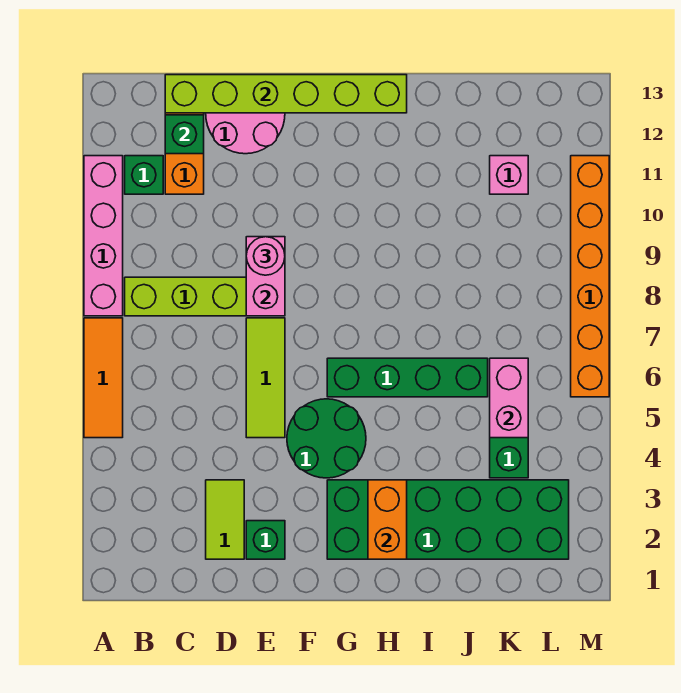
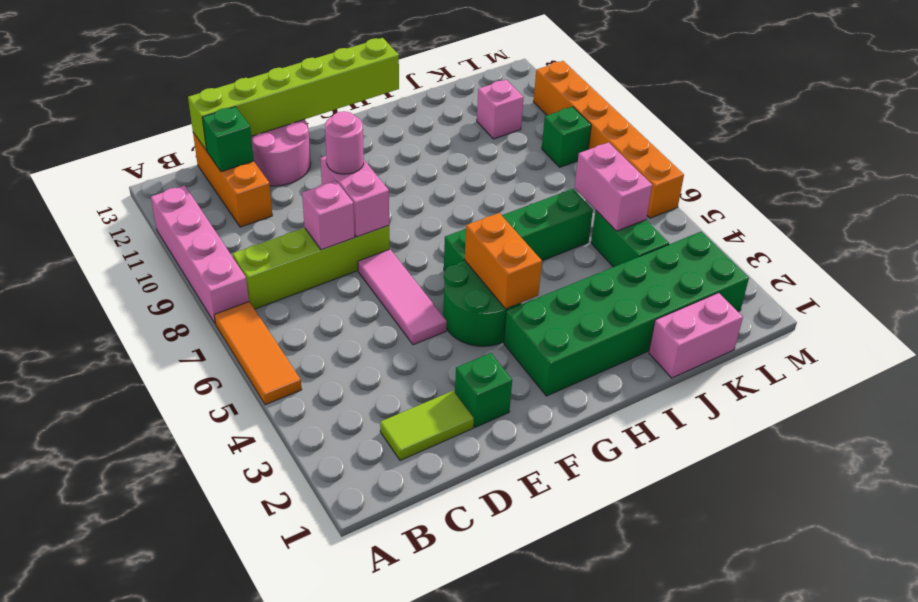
green brick B11 level 1 -> green brick L9 level 1
lime tile D2:D3 level 1 -> lime tile C2:D2 level 1
none -> pink brick D8 level 2
lime tile E5:E7 level 1 -> pink tile E5:E7 level 1
orange brick H2:H3 level 2 -> orange brick G4:G5 level 2
none -> pink brick J1:K1 level 1

